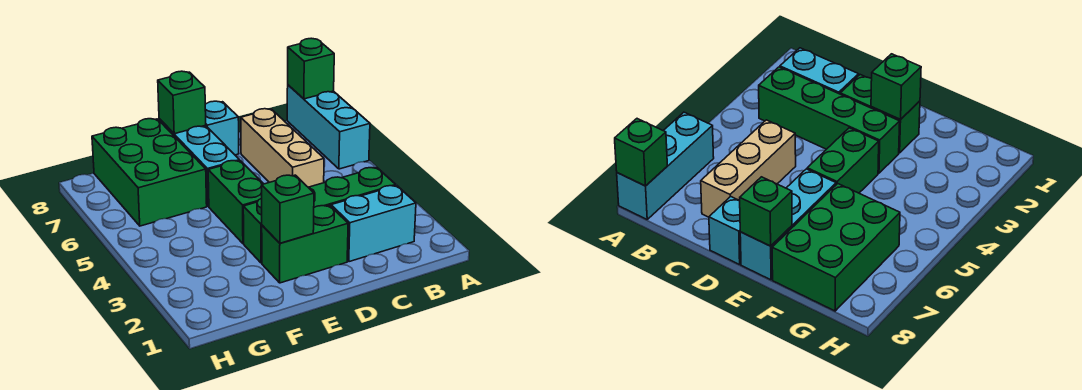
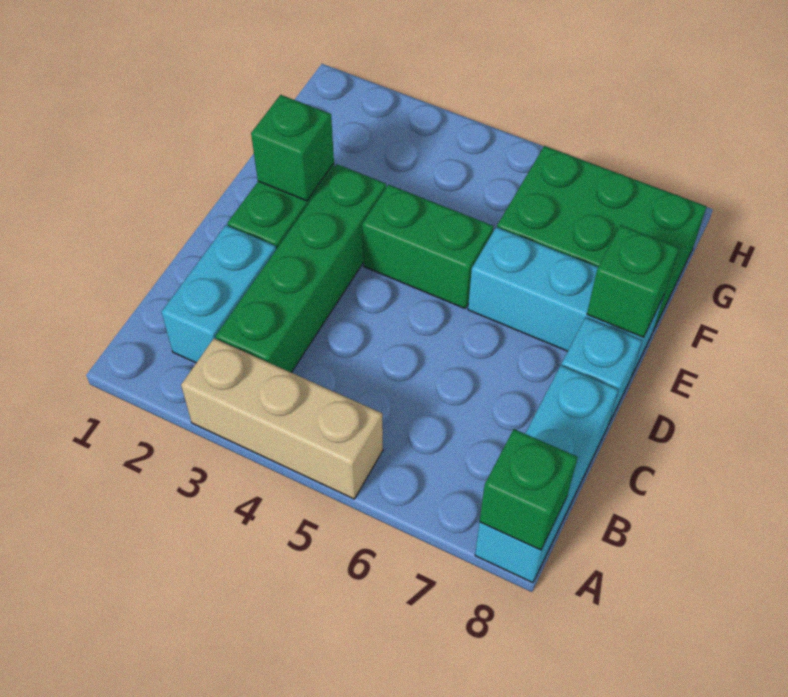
cyan brick A6:A8 level 1 -> cyan brick A8:C8 level 1
tan brick C5:C7 level 1 -> tan brick A3:A5 level 1

